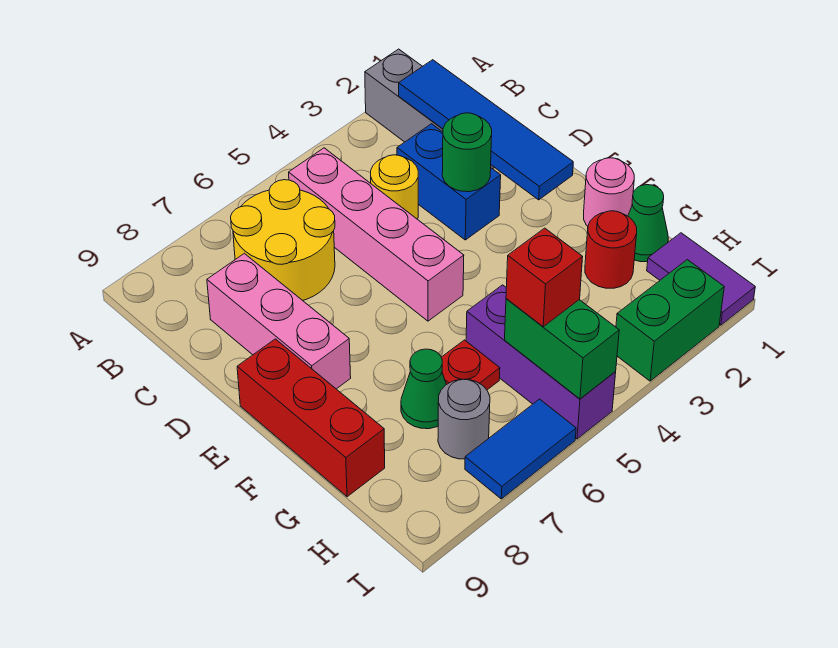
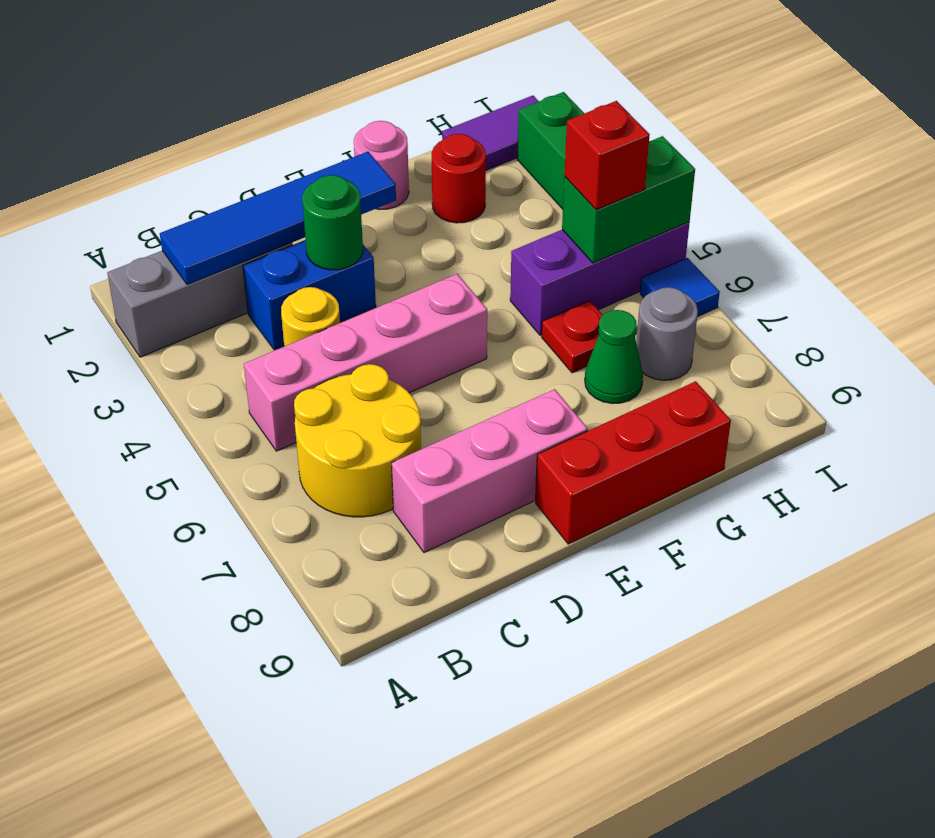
green cone G1 level 1 -> none
blue tile I6:I7 level 1 -> blue tile I6 level 1

